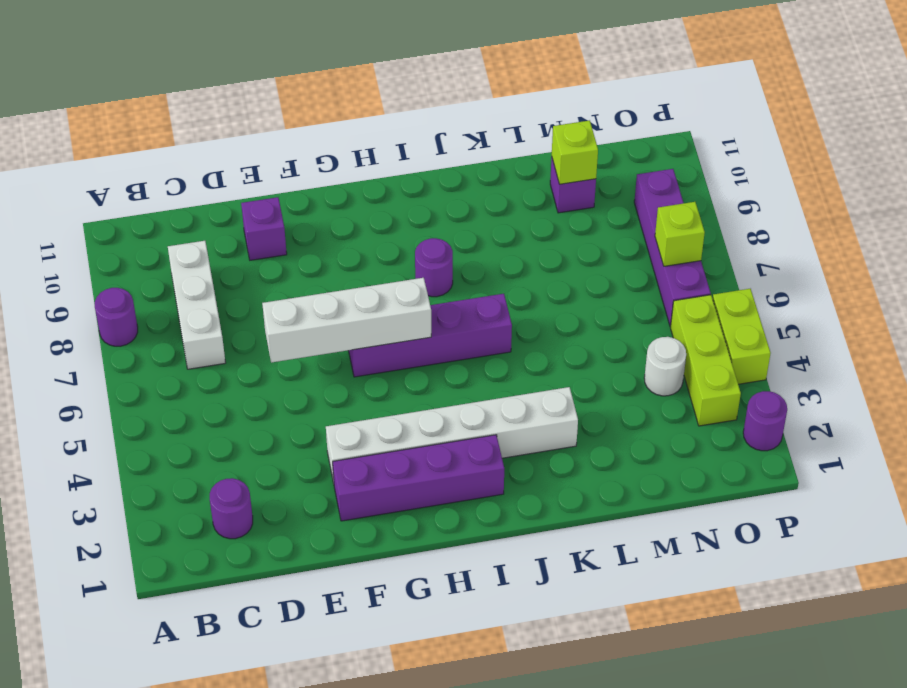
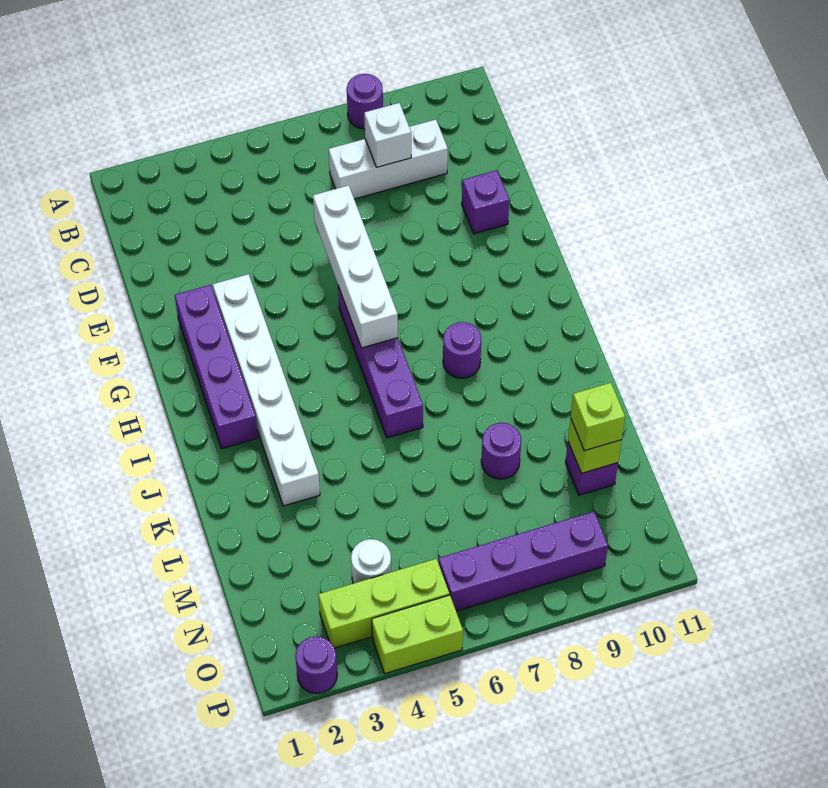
purple round brick C2 level 1 -> purple round brick L8 level 1
none -> white brick C8 level 2
lime brick O7 level 2 -> lime brick M10 level 3

